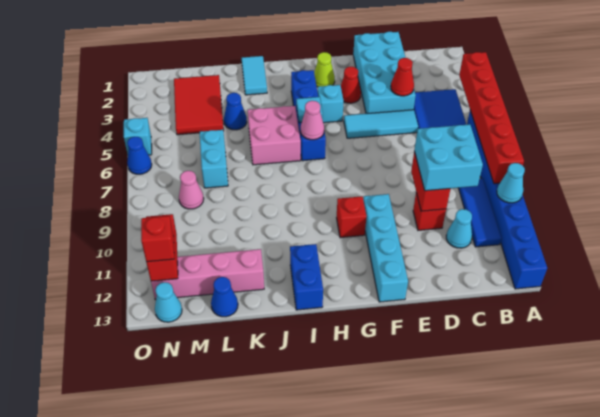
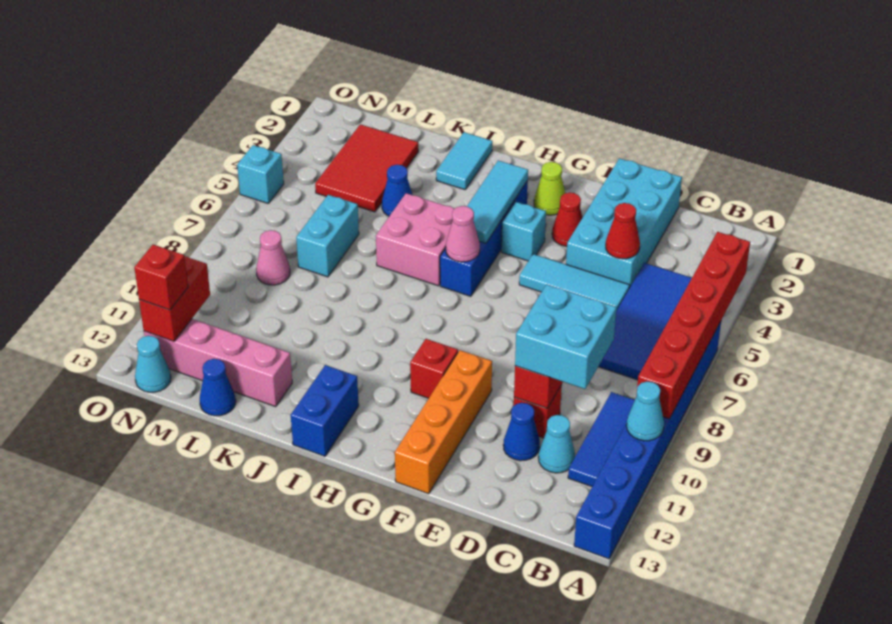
cyan brick F10:F13 level 1 -> orange brick F10:F13 level 1
cyan tile H5 level 2 -> cyan tile H3:H5 level 2
blue cone O6 level 1 -> blue cone D11 level 1

